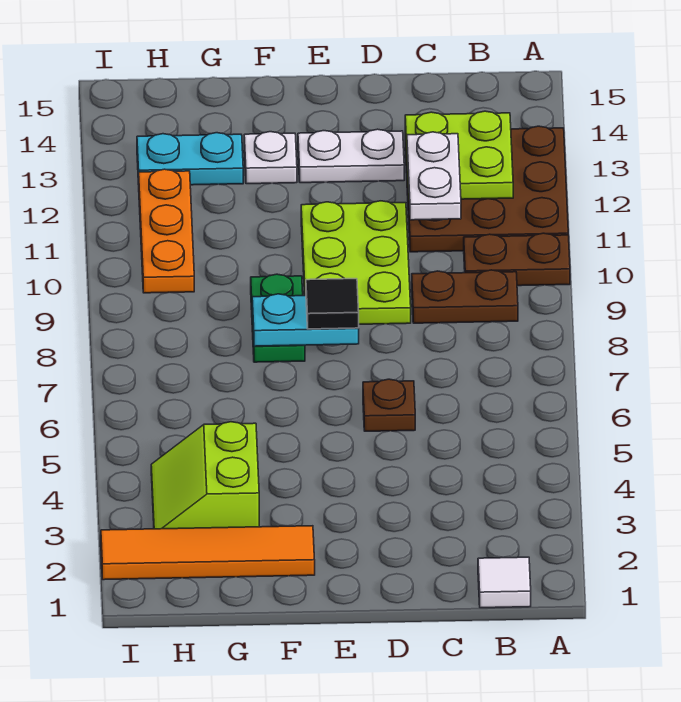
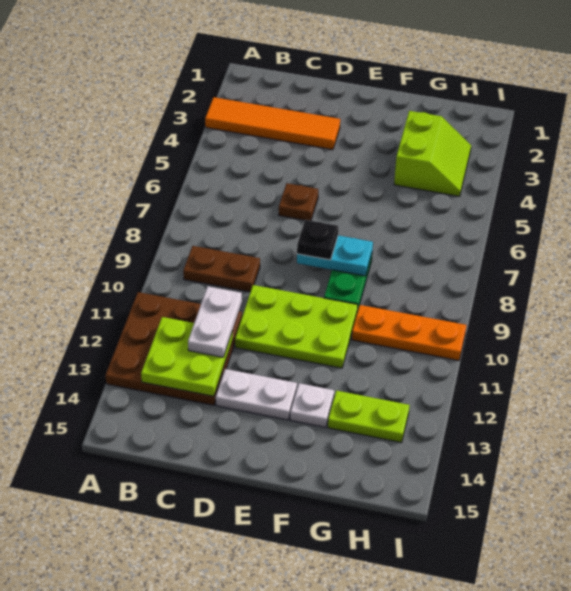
brown plate A10:B10 level 1 -> none
white tile B1 level 1 -> none
lime plate D9:E11 level 1 -> lime plate D10:F11 level 1
black tile E8 level 3 -> black plate E8 level 3
orange tile F2:I2 level 1 -> orange tile A3:D3 level 1
cyan plate G13:H13 level 1 -> lime plate G13:H13 level 1
orange plate H10:H12 level 1 -> orange plate G10:I10 level 1

